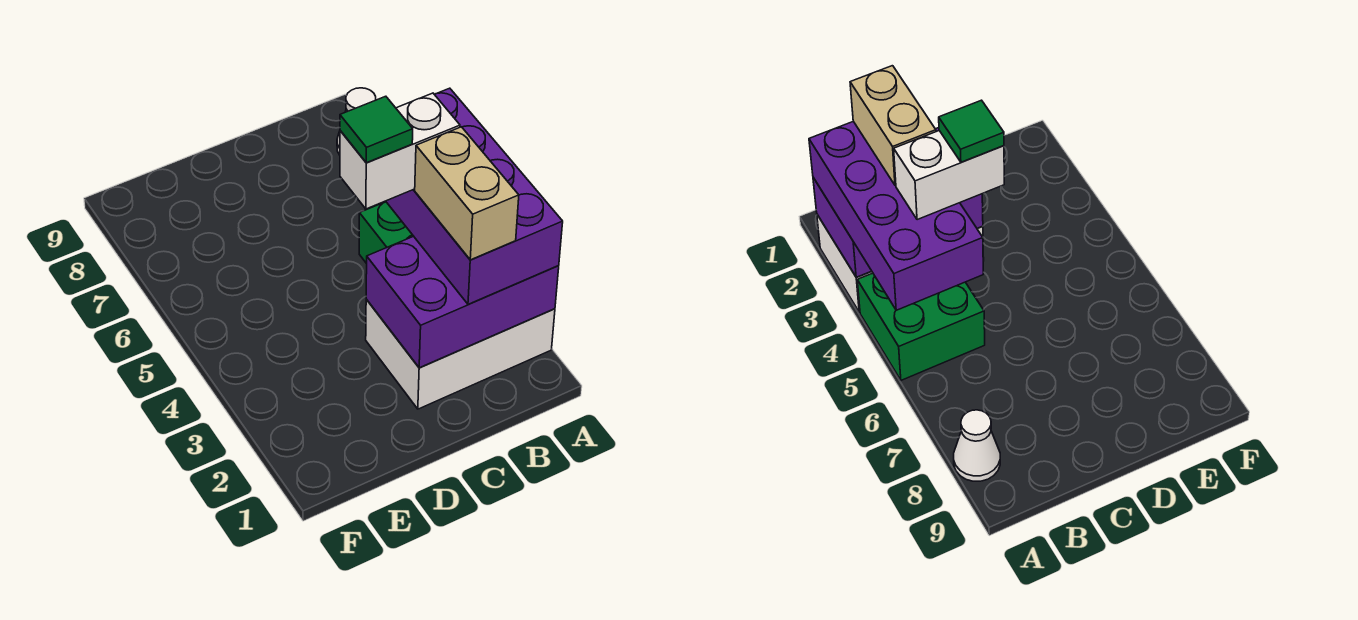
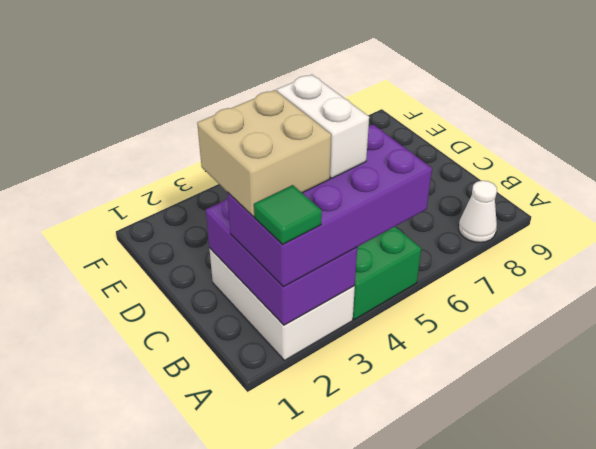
tan brick B2:B3 level 4 -> tan brick B2:C3 level 4
green tile C4 level 5 -> green tile A2 level 4

